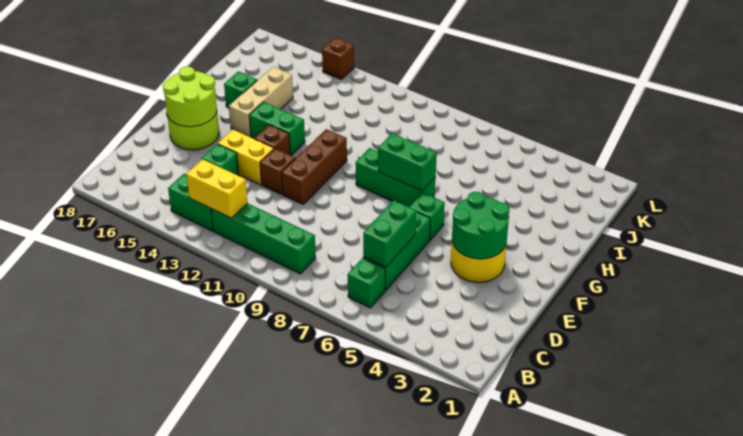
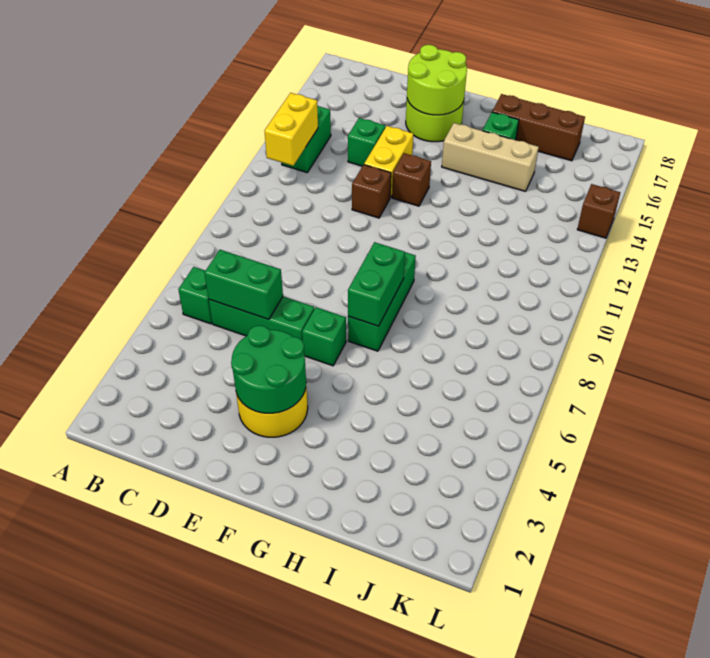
green brick B9:B12 level 1 -> none
brown brick E11:G11 level 1 -> brown brick H17:J17 level 1
green brick G13:G14 level 1 -> none

